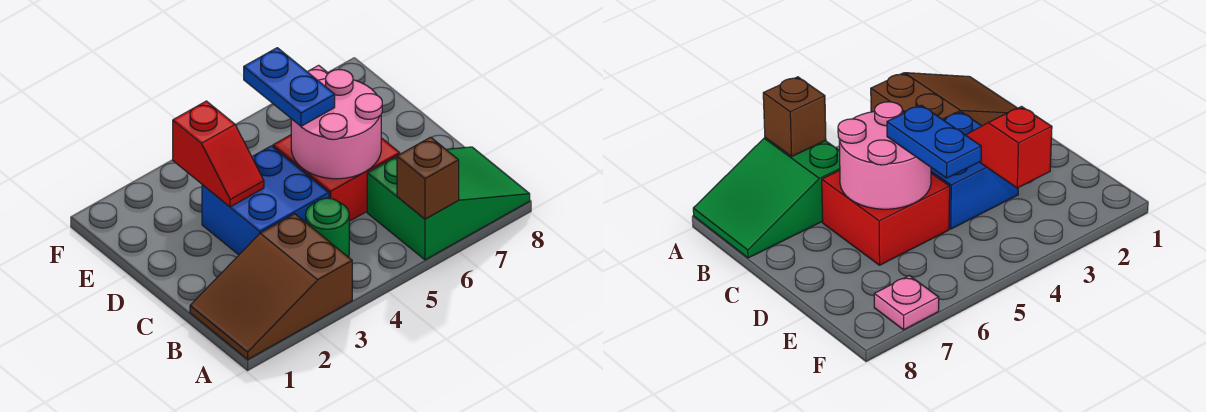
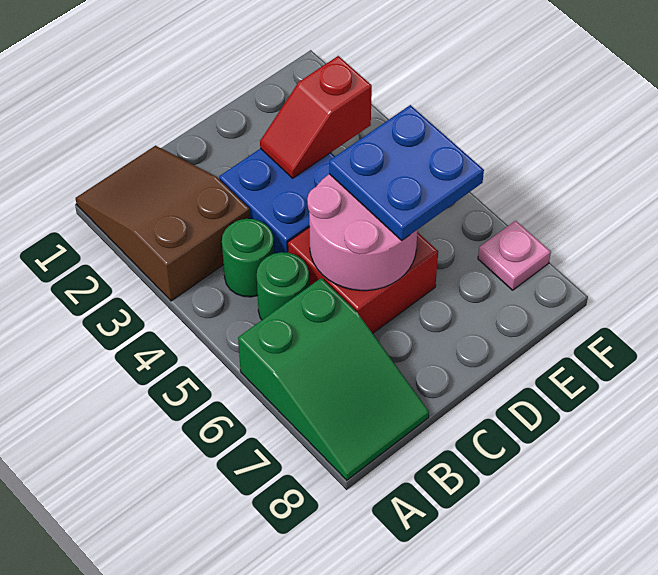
brown brick A6 level 2 -> none
none -> green round brick B5 level 1
blue plate D5:E5 level 3 -> blue plate D5:E6 level 3

